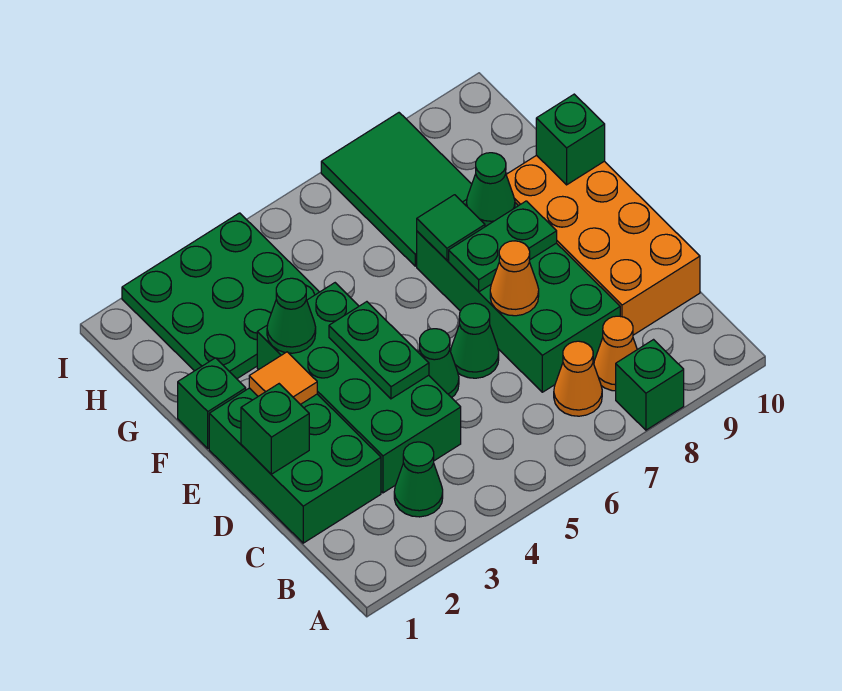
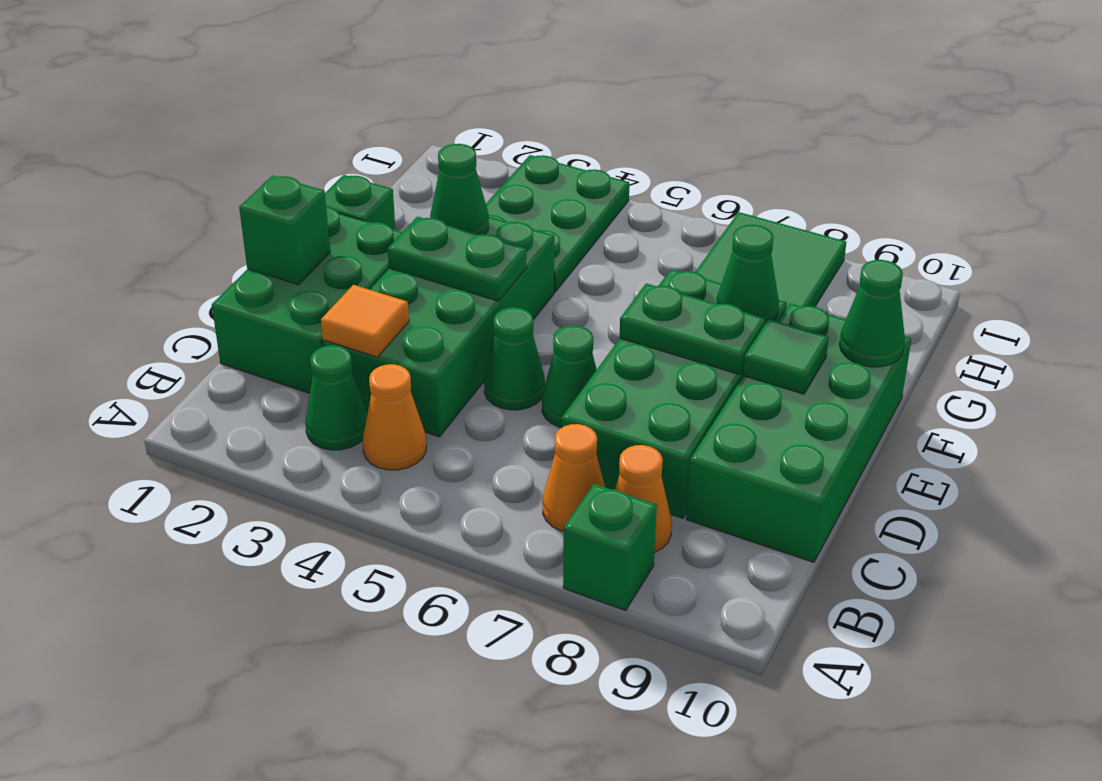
orange brick C9:F10 level 1 -> green brick C9:F10 level 1
green plate D4:E4 level 2 -> green plate E3:E4 level 2
orange cone D7 level 2 -> orange cone B4 level 1
orange tile E2 level 2 -> orange tile C3 level 2
green tile F7 level 2 -> green tile E9 level 2
green brick F10 level 2 -> green cone F10 level 2
green plate G2:I4 level 1 -> green plate G3:I4 level 1

